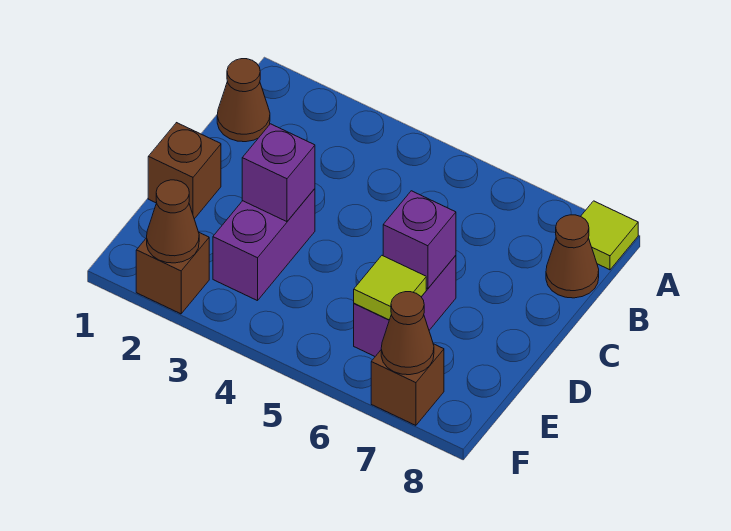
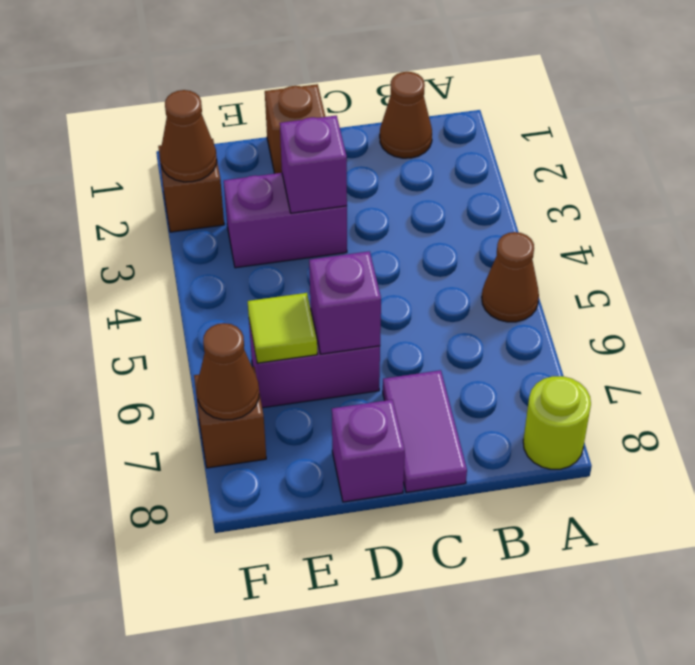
lime tile A8 level 1 -> lime round brick A8 level 1
brown cone B8 level 1 -> brown cone A5 level 1
none -> purple tile C7:C8 level 1
none -> purple brick D8 level 1

